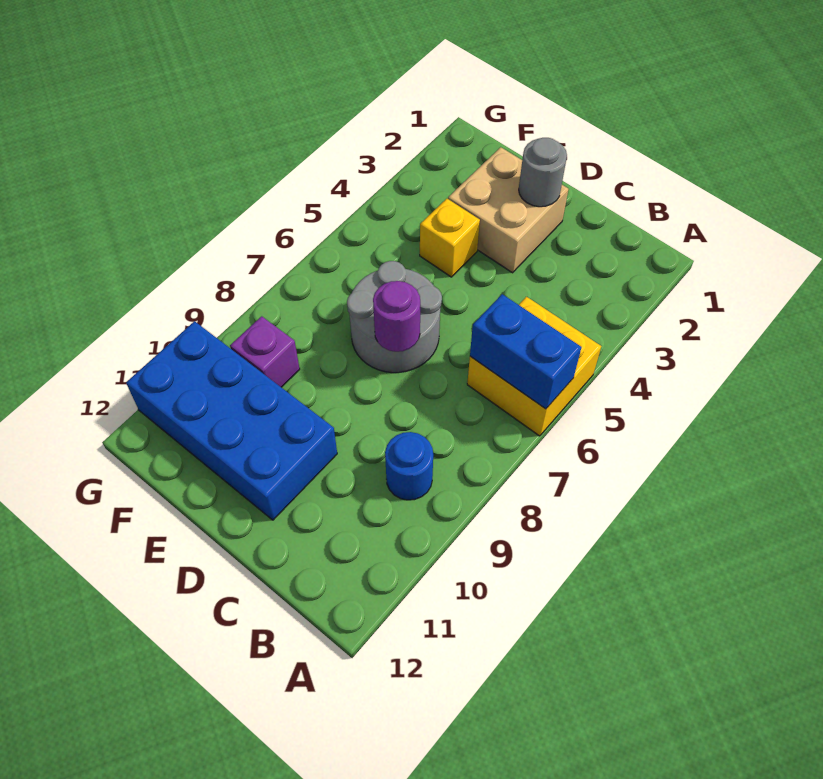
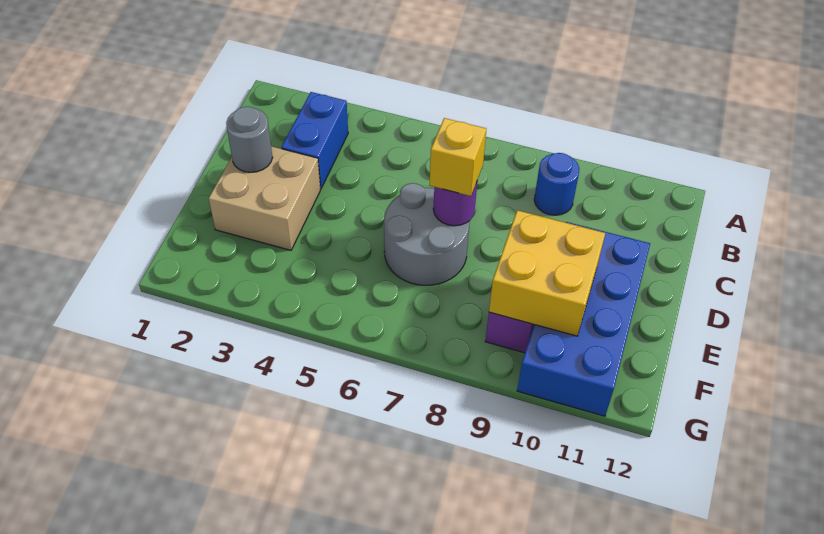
yellow brick A5:B6 level 1 -> yellow brick E9:F10 level 2
blue brick A6:B6 level 2 -> blue brick B3:C3 level 1
yellow brick E4 level 1 -> yellow brick D7 level 3

